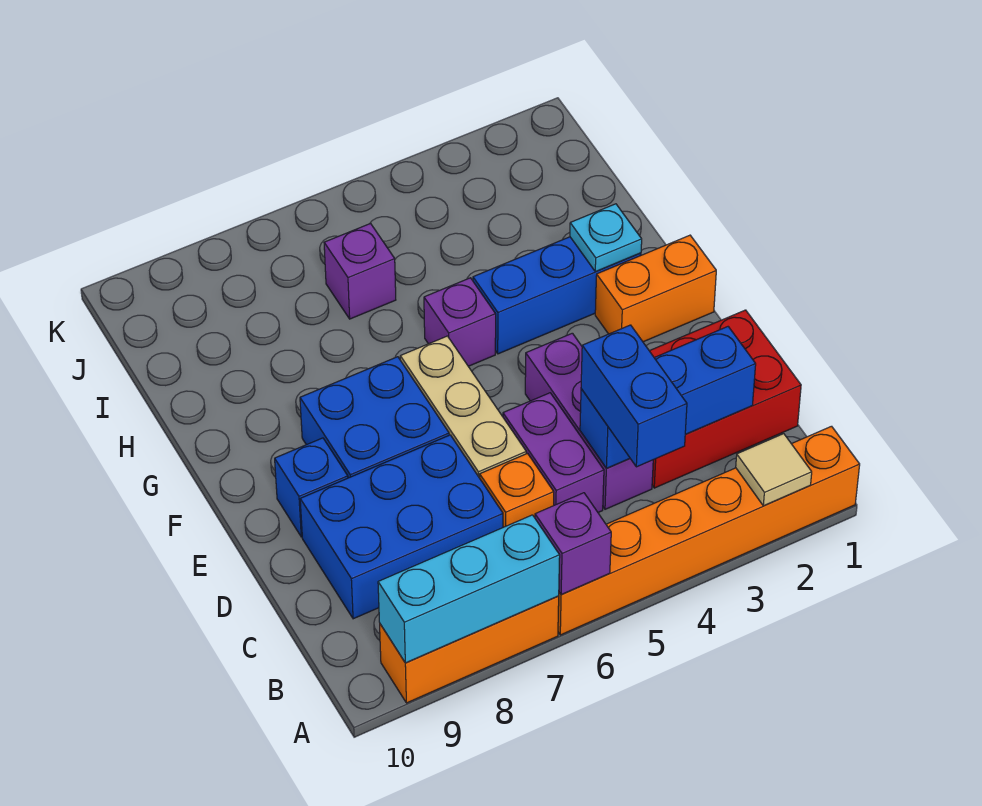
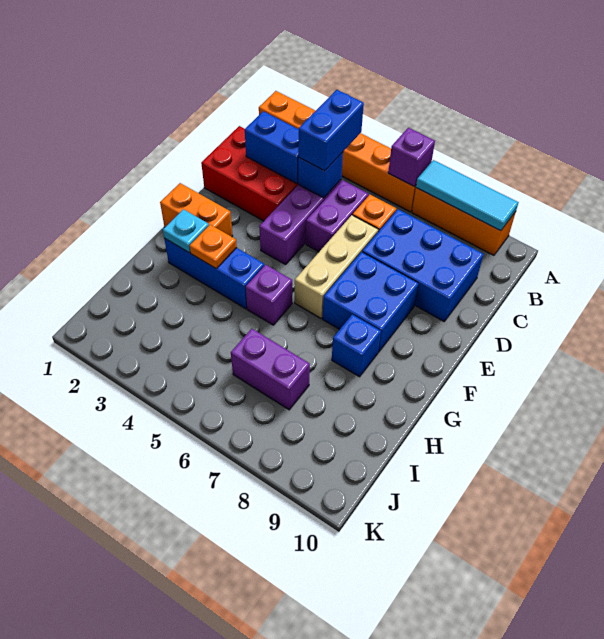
tan tile A2 level 2 -> none
cyan brick A7:A9 level 2 -> cyan tile A7:A9 level 2
blue brick E9 level 1 -> blue brick G8 level 1
none -> orange plate G3 level 2
purple brick I6 level 1 -> purple brick I6:I7 level 1

